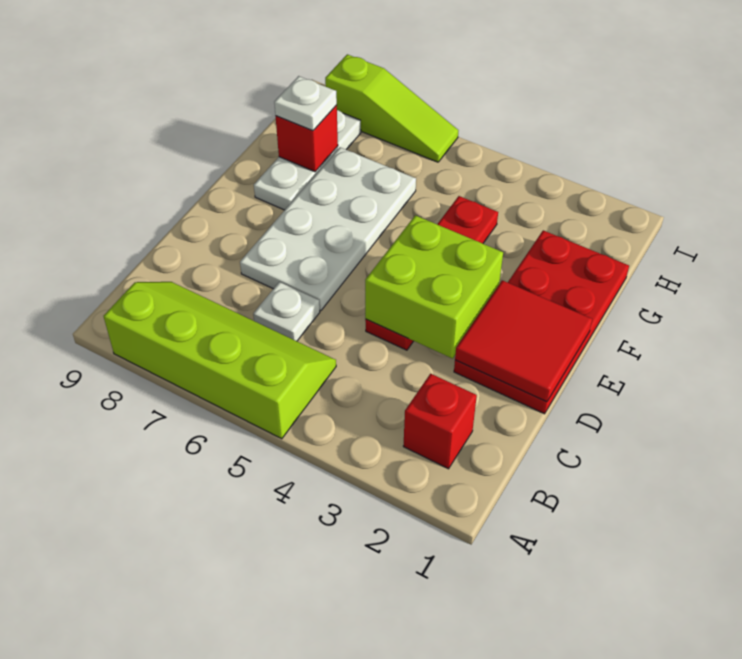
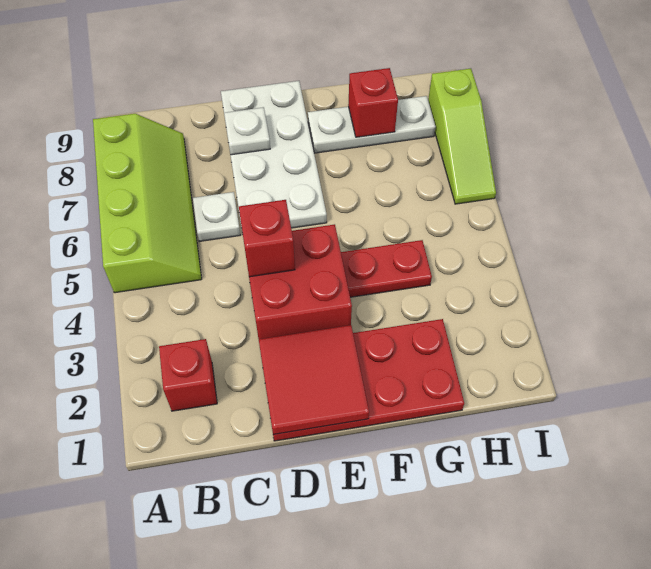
lime brick D3:E4 level 2 -> red brick D3:E4 level 2
none -> red brick D4 level 3
white plate D6:G7 level 1 -> white plate D6:E9 level 1
white plate G8 level 3 -> white plate D8 level 2

